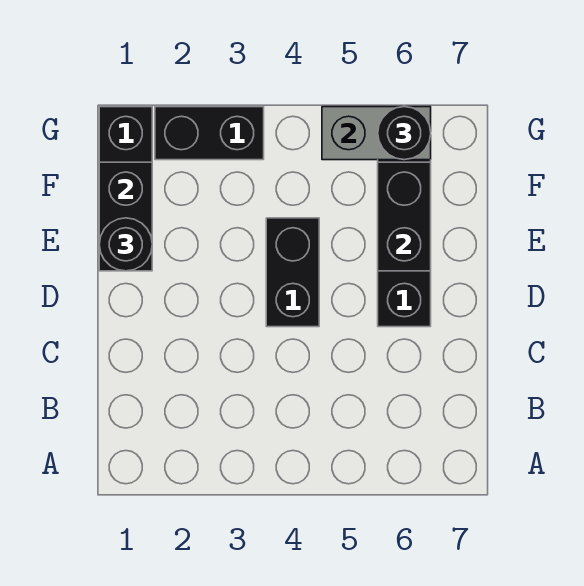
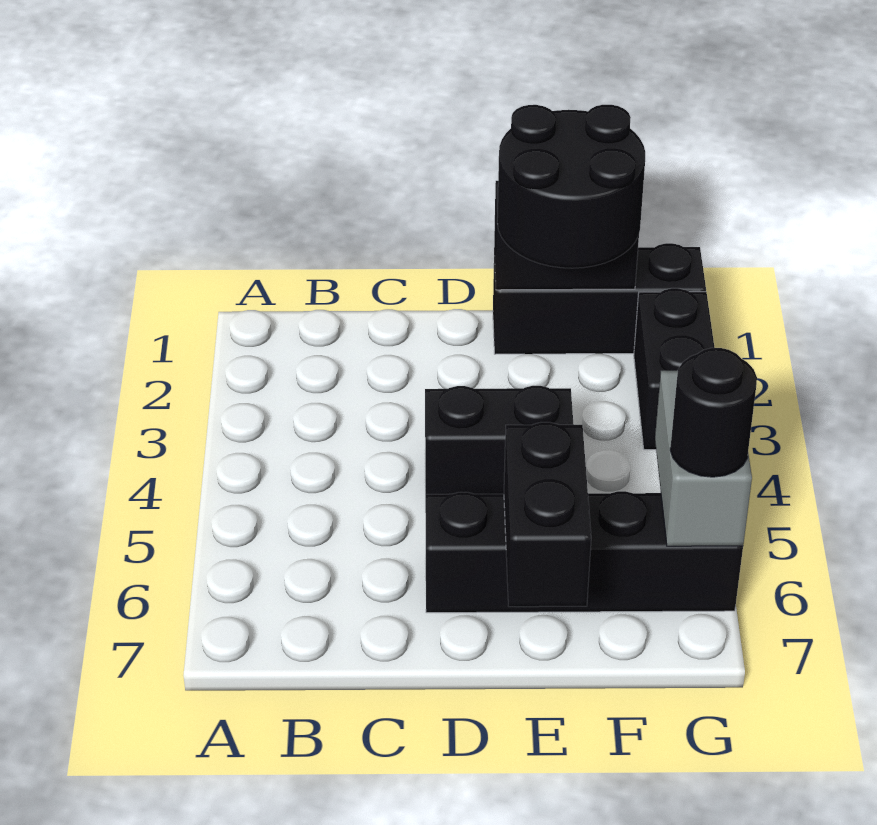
black round brick E1 level 3 -> black round brick E1:F2 level 3
black brick E6:F6 level 2 -> black brick E6:E7 level 2

